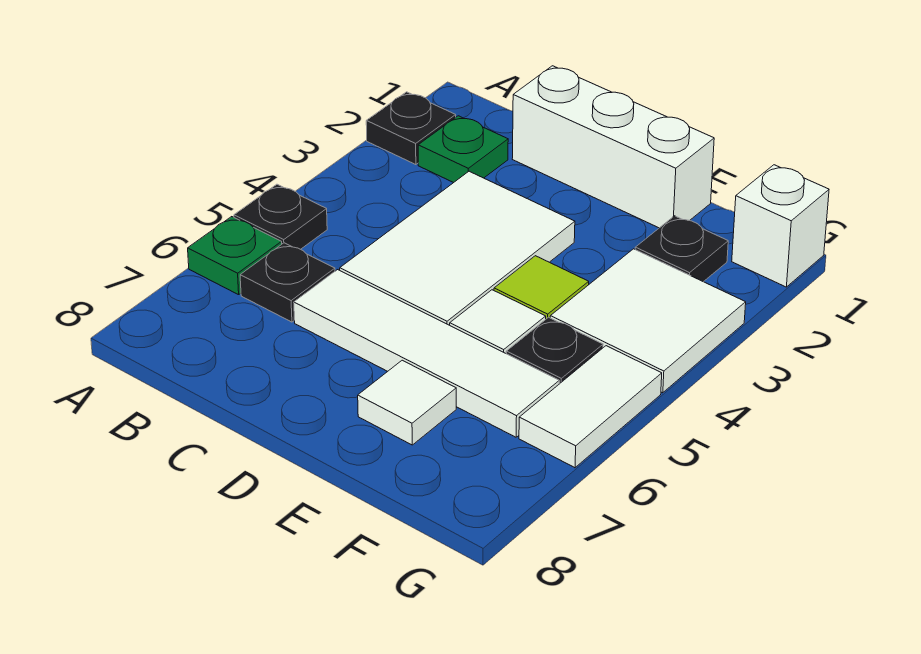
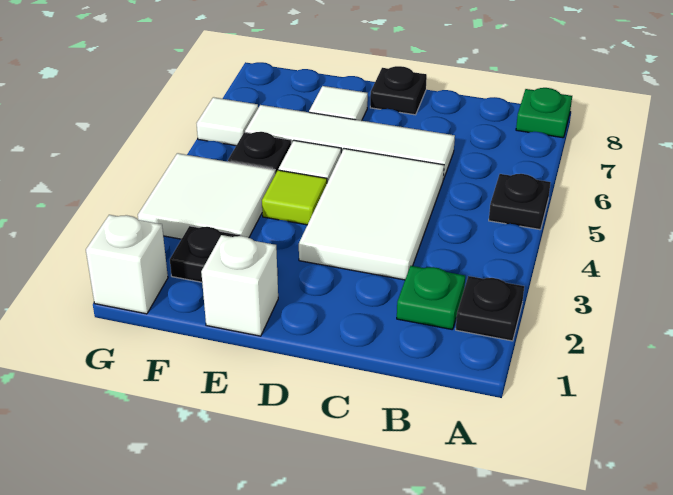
green plate A6 level 1 -> green plate A8 level 1
black plate B6 level 1 -> black plate D8 level 1
white brick C1:E1 level 1 -> white brick E1 level 1
white tile G5:G6 level 1 -> white tile G6 level 1

